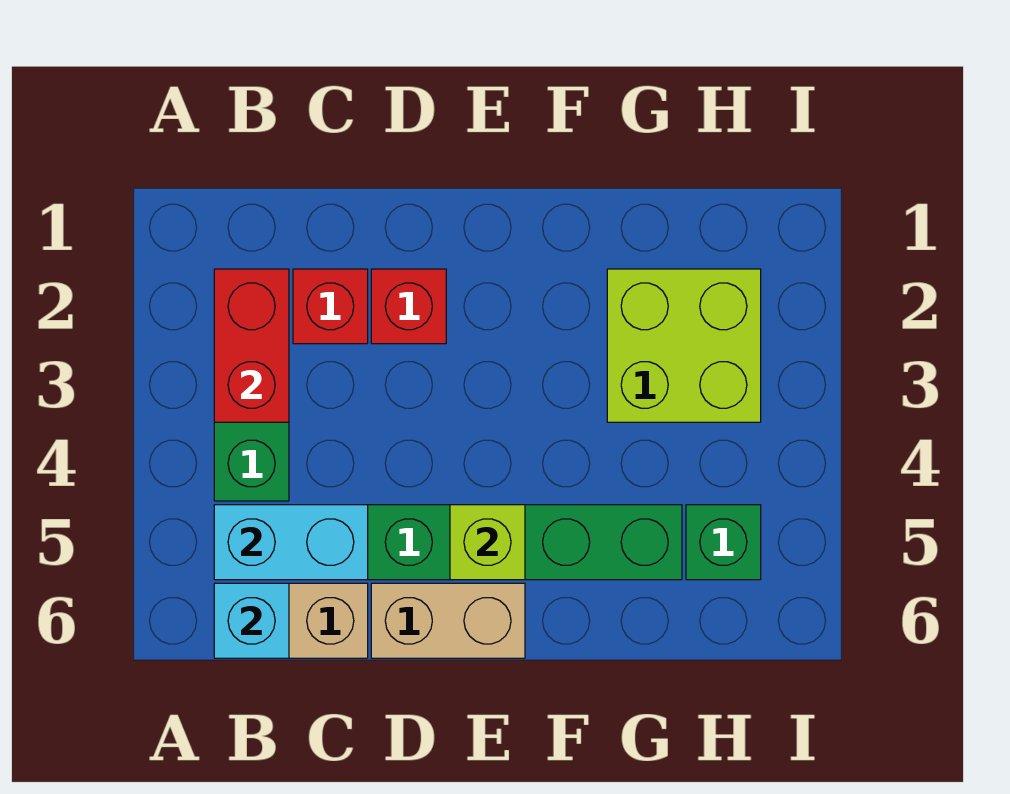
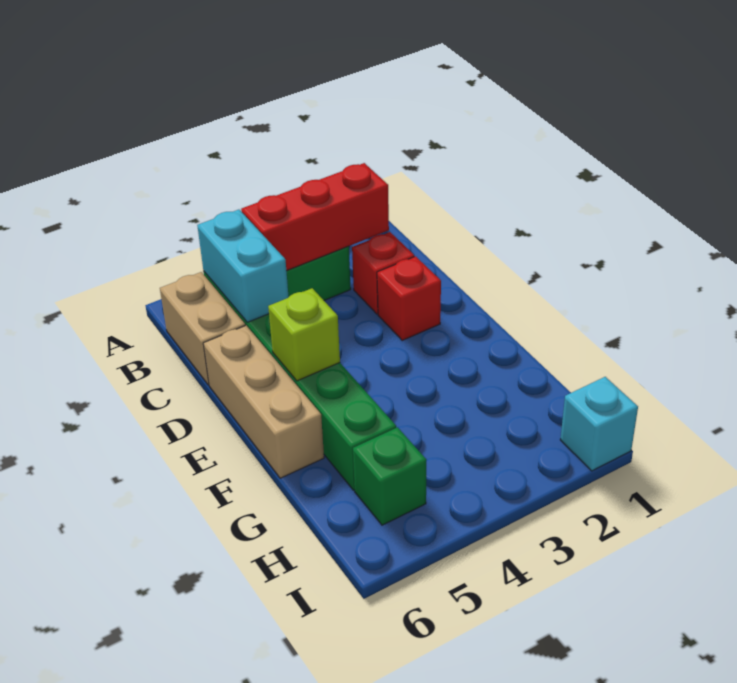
red brick B2:B3 level 2 -> red brick B2:B4 level 2
cyan brick B6 level 2 -> cyan brick I1 level 1
tan brick D6:E6 level 1 -> tan brick D6:F6 level 1
lime brick G2:H3 level 1 -> none

